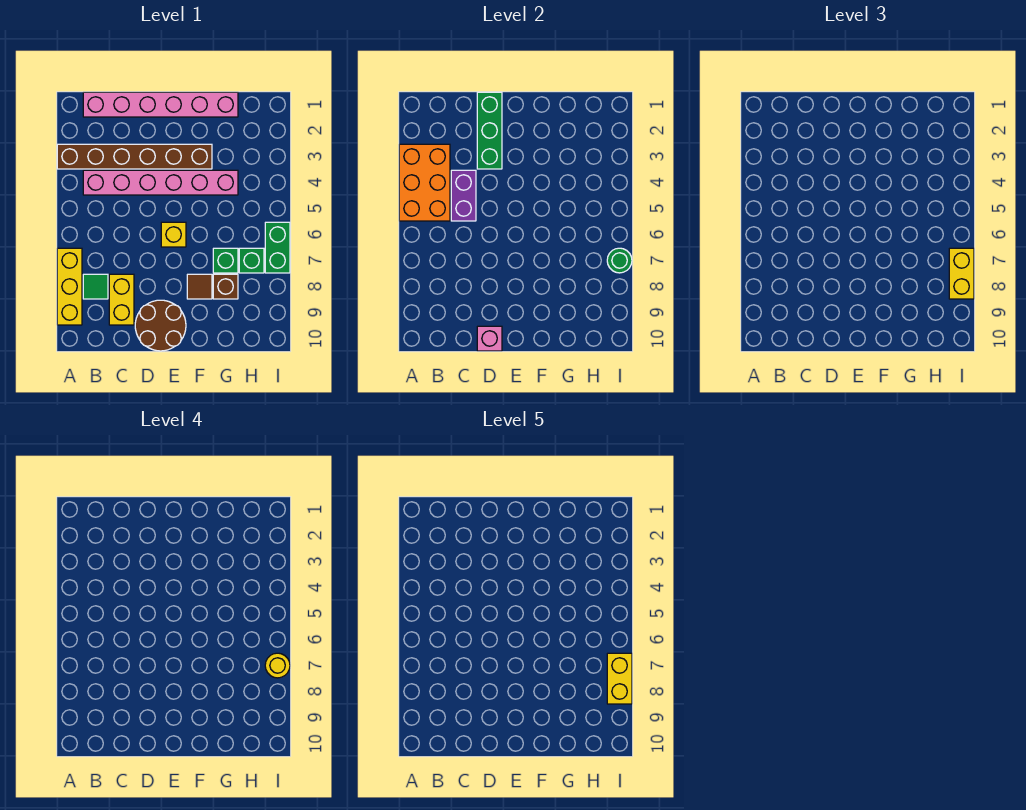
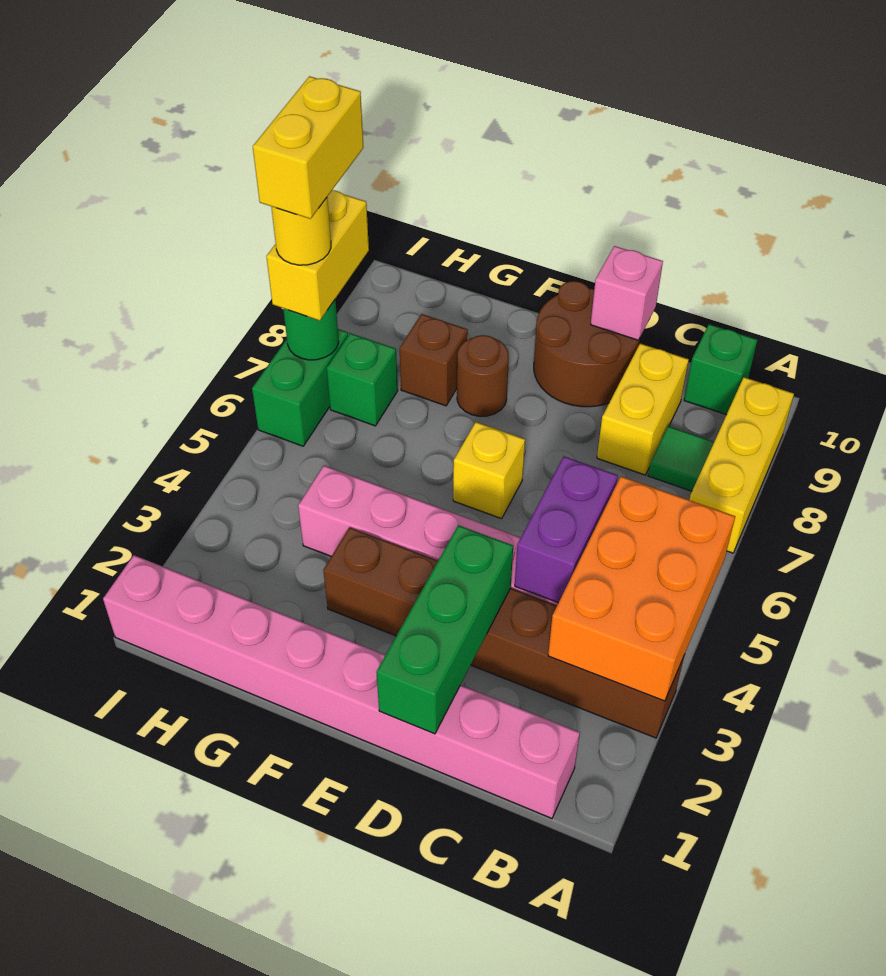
pink brick B1:G1 level 1 -> pink brick B1:I1 level 1
brown tile F8 level 1 -> brown round brick F8 level 1
green brick G7 level 1 -> green brick B10 level 1

